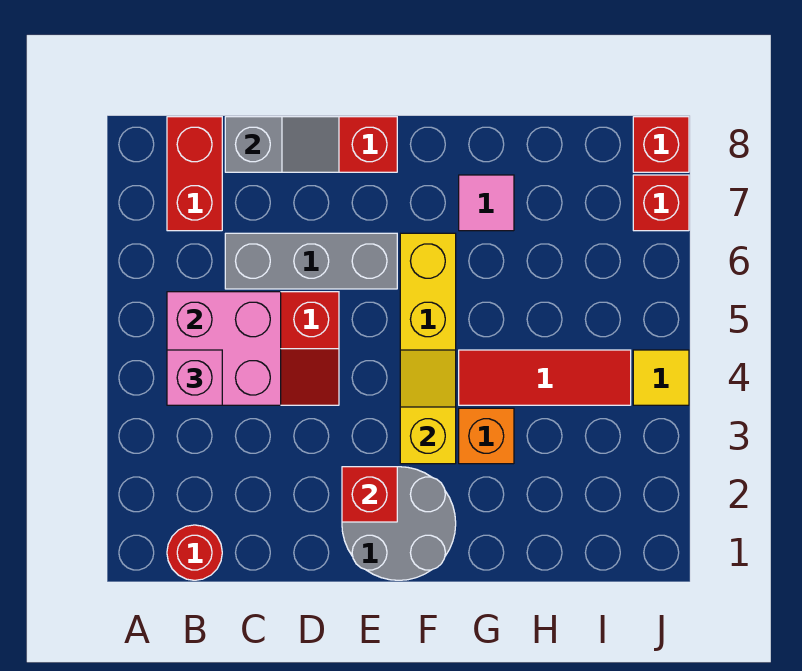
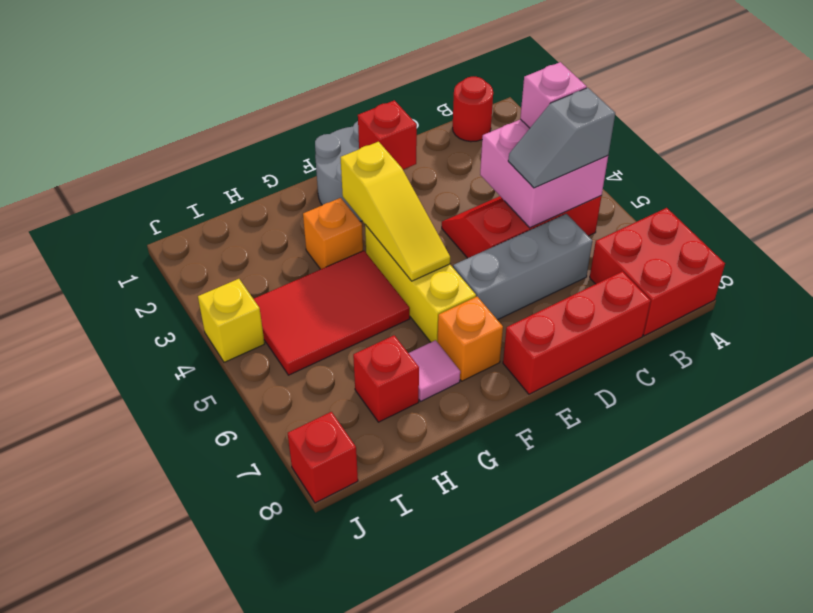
red brick B7:B8 level 1 -> red brick A7:B8 level 1
grey slope C8:D8 level 2 top C -> grey slope B5:C5 level 3 top B
yellow slope F3:F4 level 2 top 3 -> yellow slope F3:F5 level 2 top 3
none -> orange brick F7 level 1
red tile G4:I4 level 1 -> red tile G4:I5 level 1
yellow tile J4 level 1 -> yellow brick J4 level 1
red brick J7 level 1 -> red brick H7 level 1

